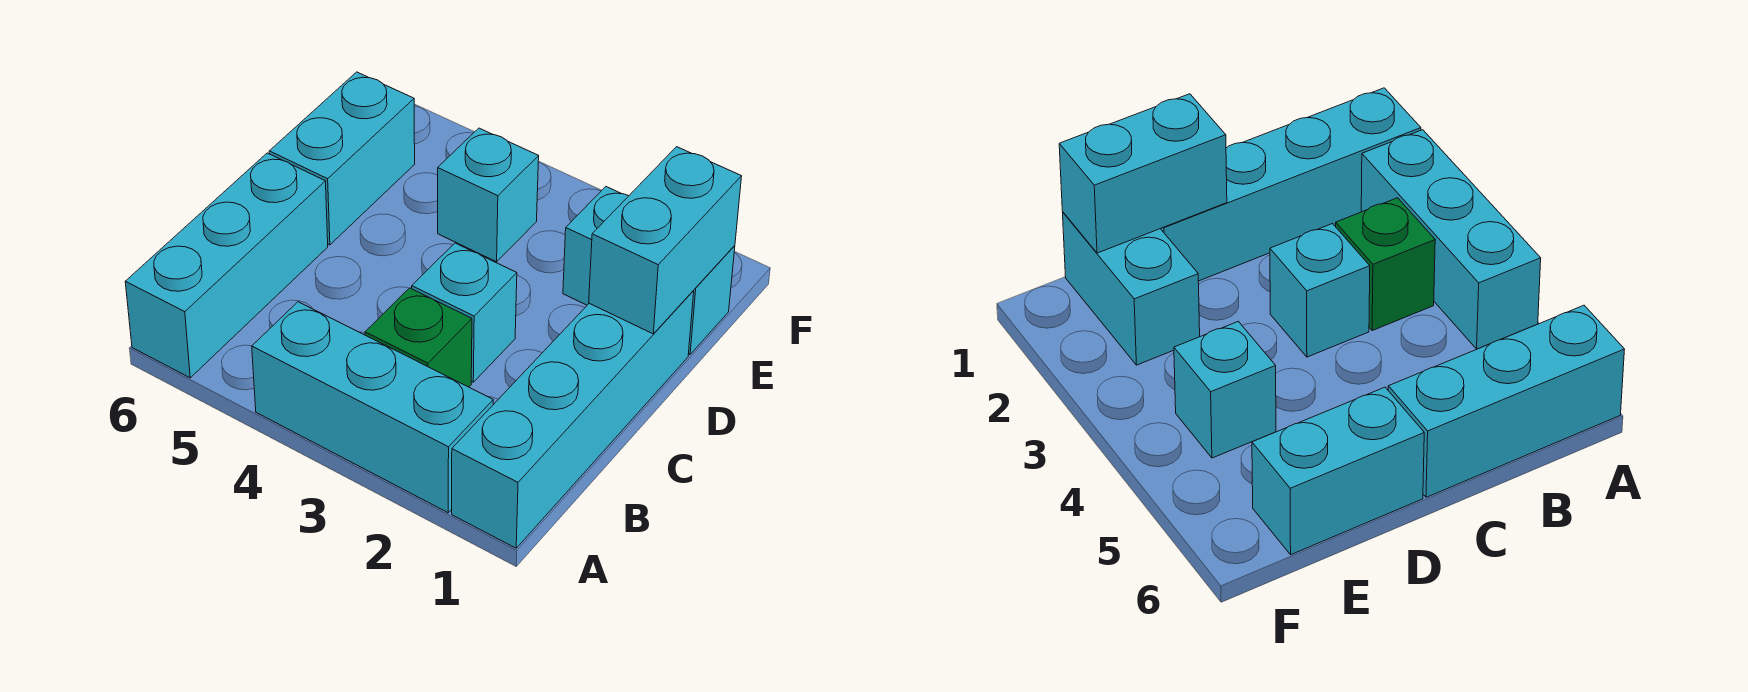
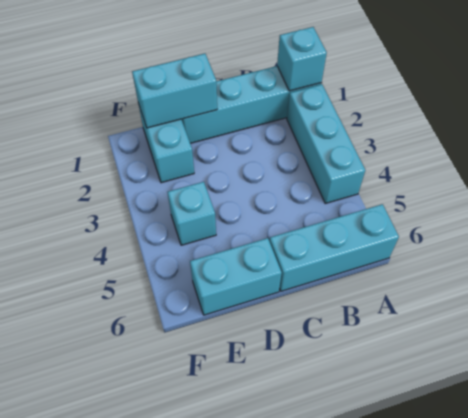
green brick B3 level 1 -> none
cyan brick C3 level 1 -> cyan brick A1 level 2

